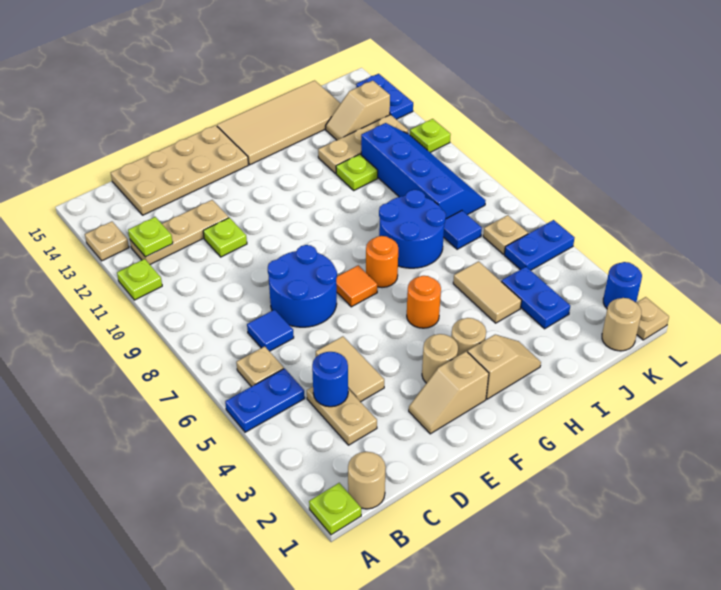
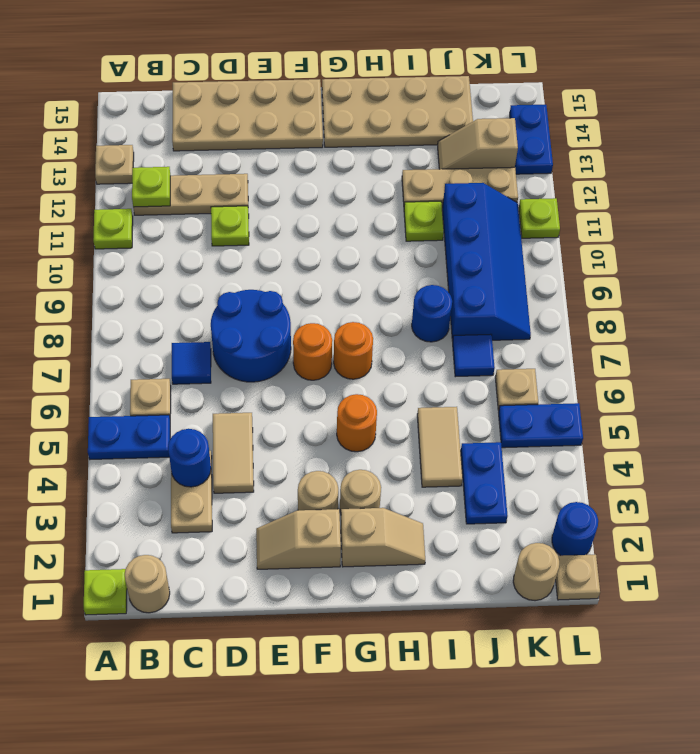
orange tile F7 level 1 -> orange round brick F7 level 1
tan tile G14:J15 level 1 -> tan plate G14:J15 level 1
blue round brick H7:I8 level 1 -> blue round brick I8 level 1

